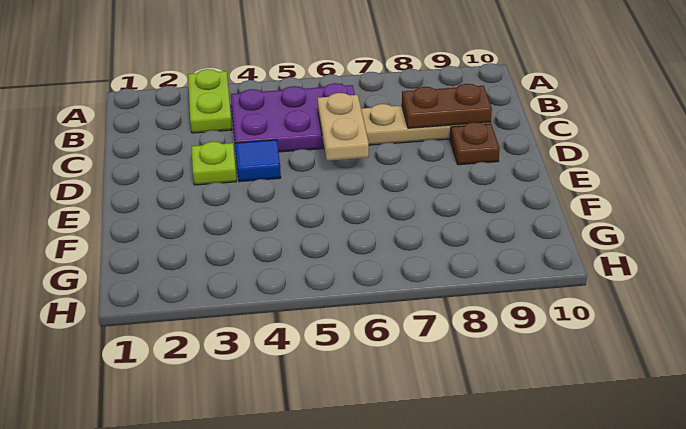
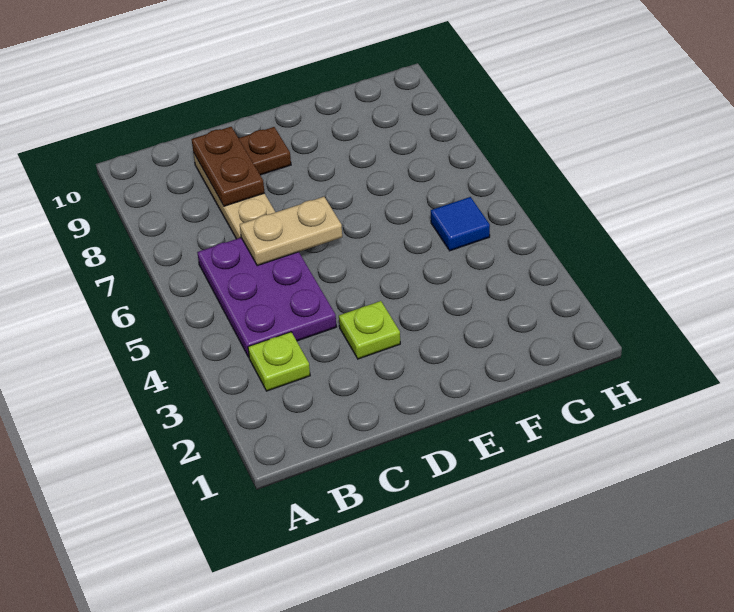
lime plate A3:B3 level 1 -> lime plate B3 level 1
blue tile D4 level 1 -> blue tile G5 level 1

